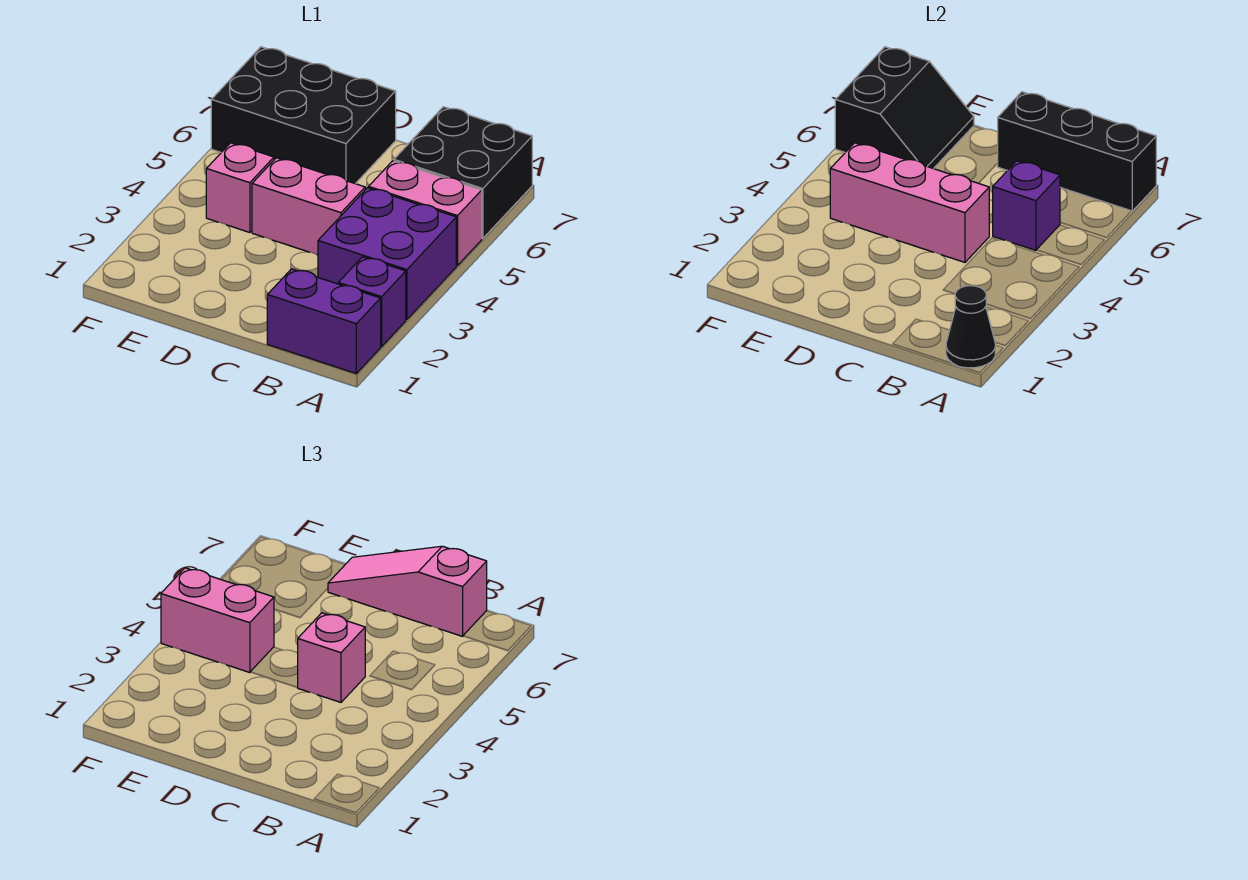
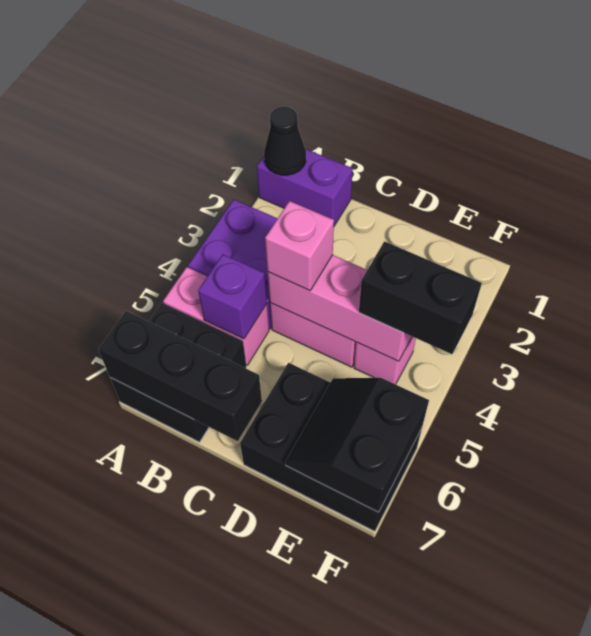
purple brick A2 level 1 -> none
pink slope B7:D7 level 3 top B -> none
pink brick E4:F4 level 3 -> black brick E4:F4 level 3

